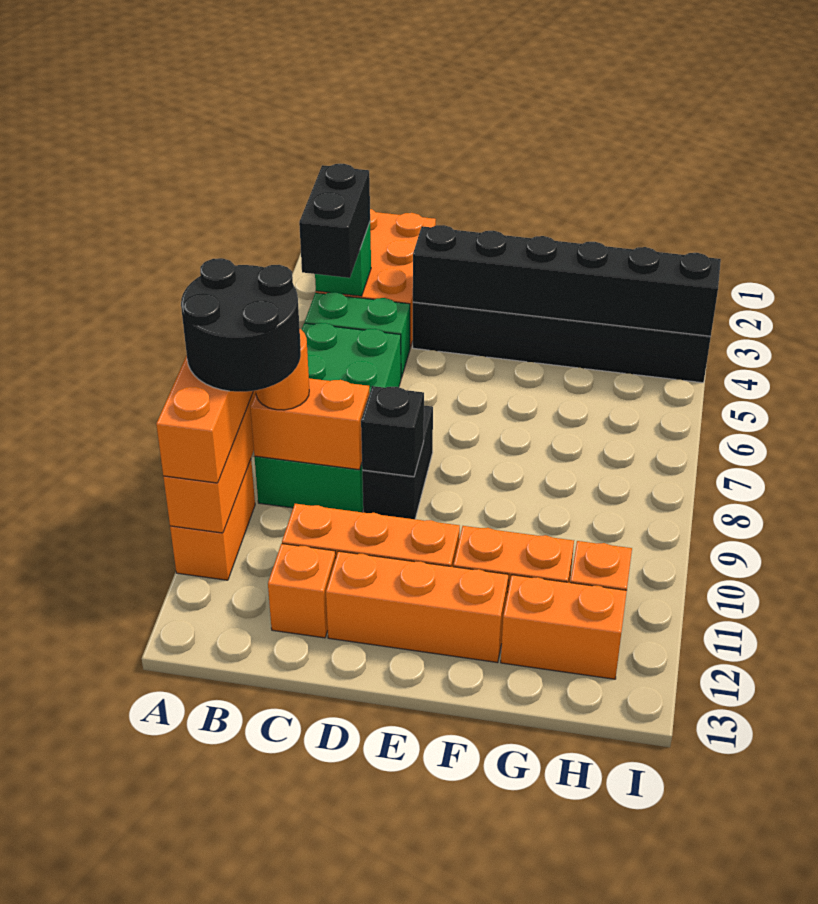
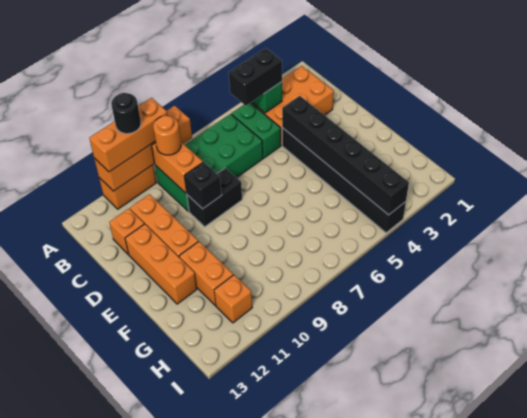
black round brick A9:B10 level 4 -> black round brick A10 level 4
orange brick G12:H12 level 1 -> none

